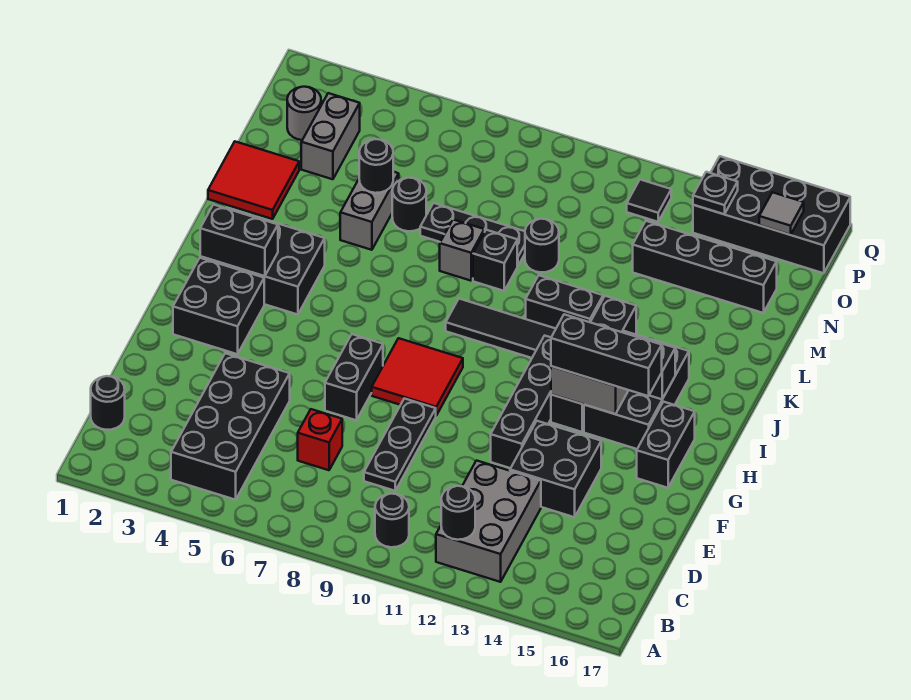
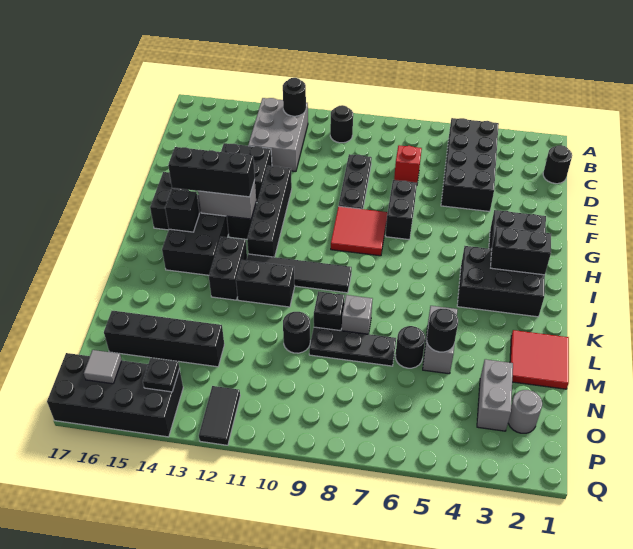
black tile P12 level 1 -> black tile P12:Q12 level 1

